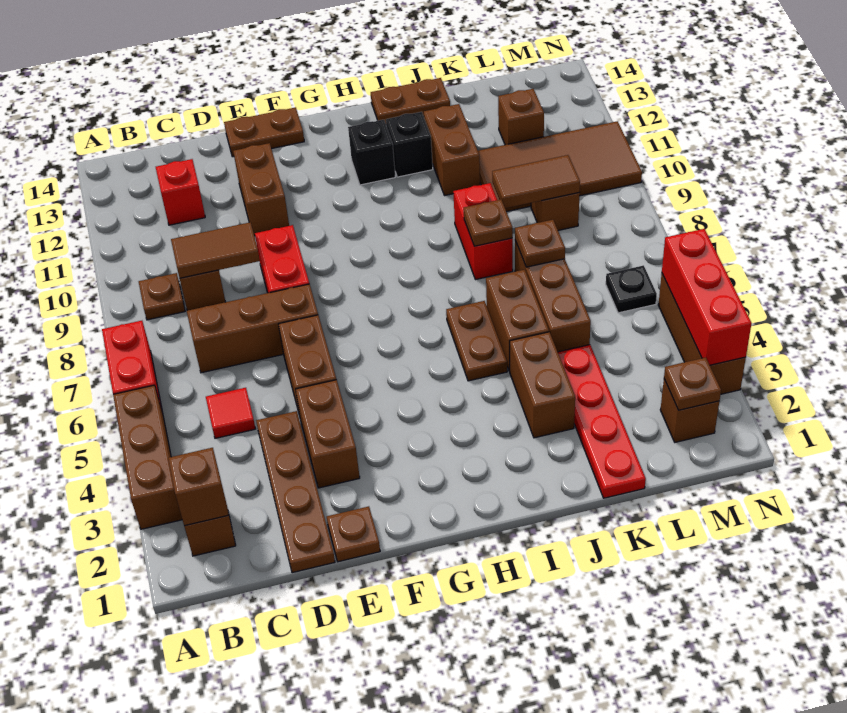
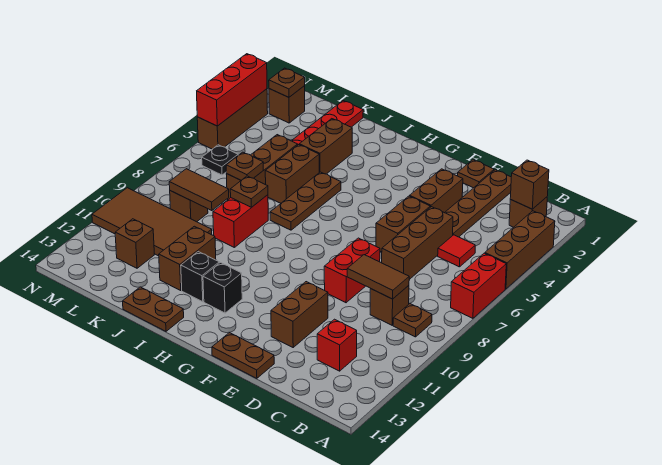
brown brick C7:E7 level 1 -> brown brick D5:D7 level 1
brown plate I5:I6 level 1 -> brown plate I5:I7 level 1

